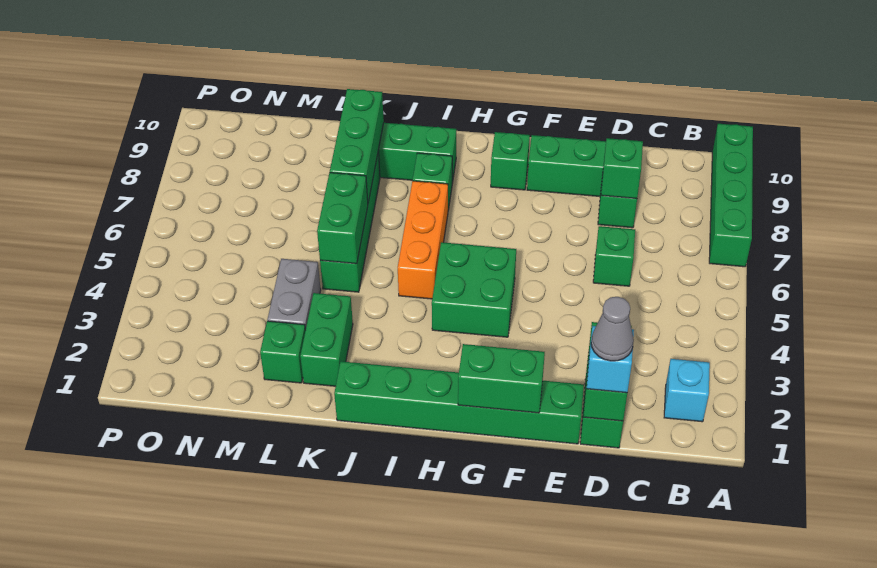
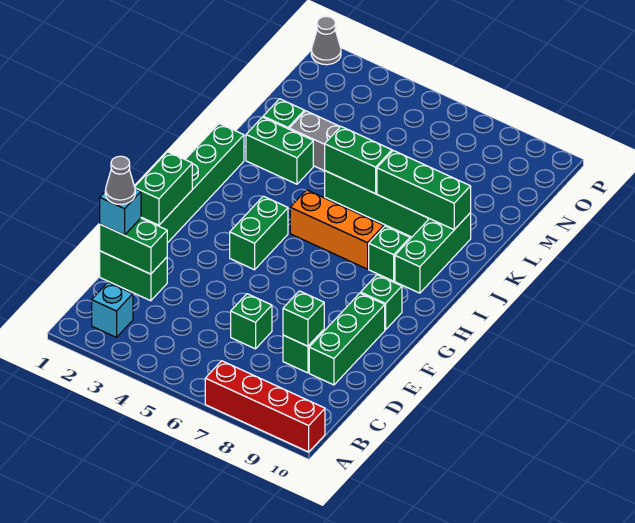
green brick A7:A10 level 1 -> red brick A7:A10 level 1
green brick G4:H5 level 1 -> green brick G4:H4 level 1
none -> grey cone P1 level 1

